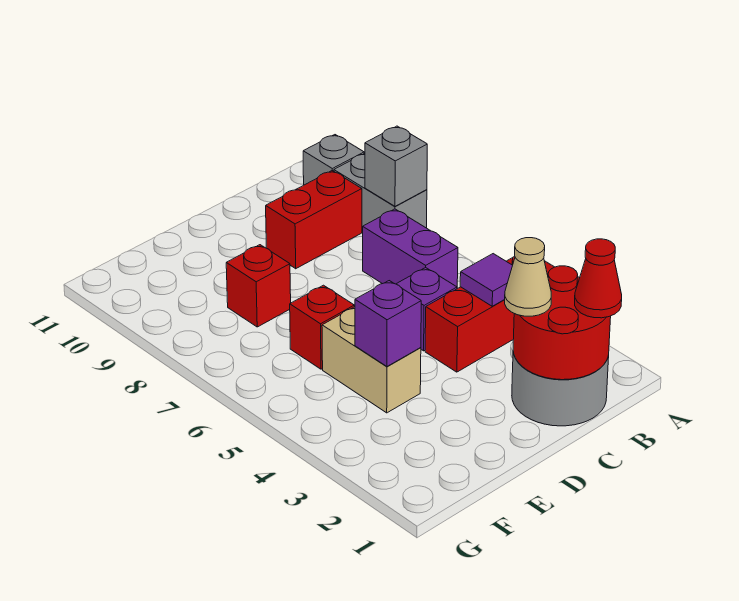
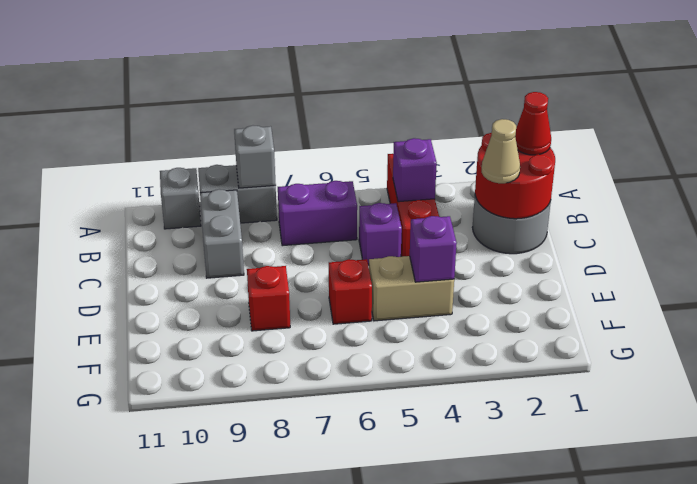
purple tile B4 level 2 -> purple brick B4 level 2
red brick B9:C9 level 1 -> grey brick B9:C9 level 1

